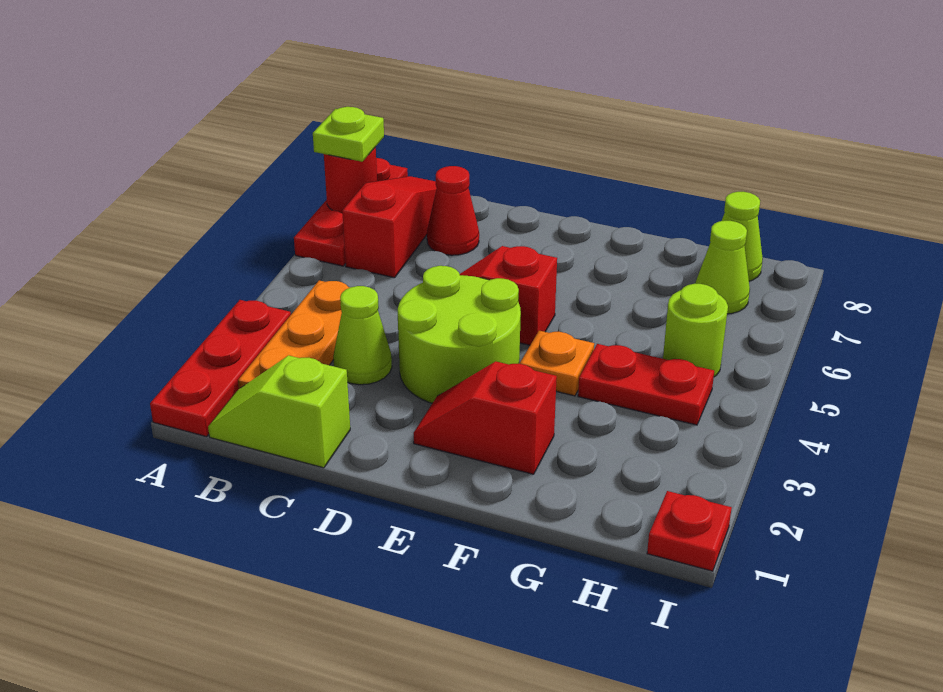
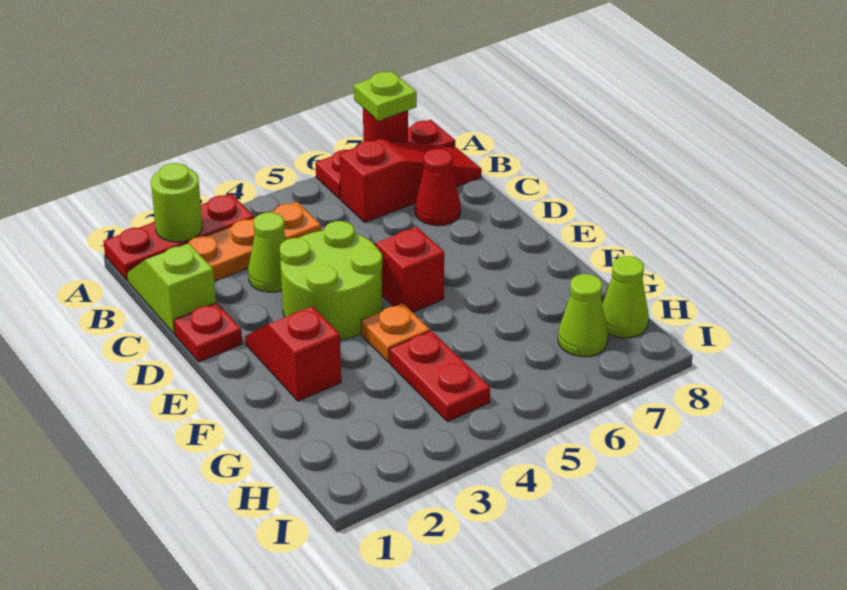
lime round brick H5 level 1 -> lime round brick A2 level 2
red plate I1 level 1 -> red plate D1 level 1

